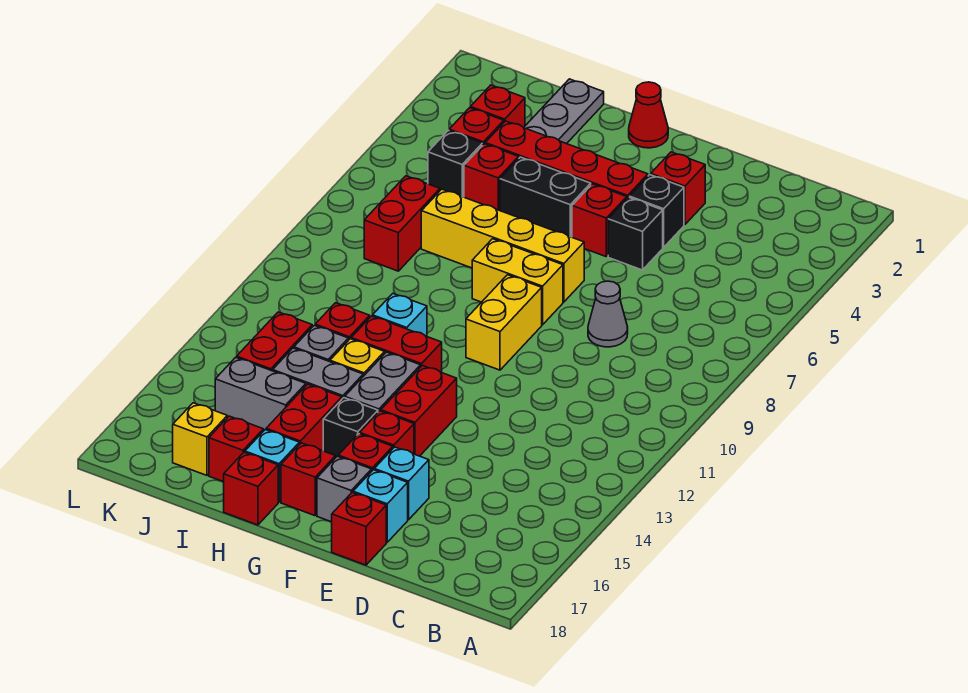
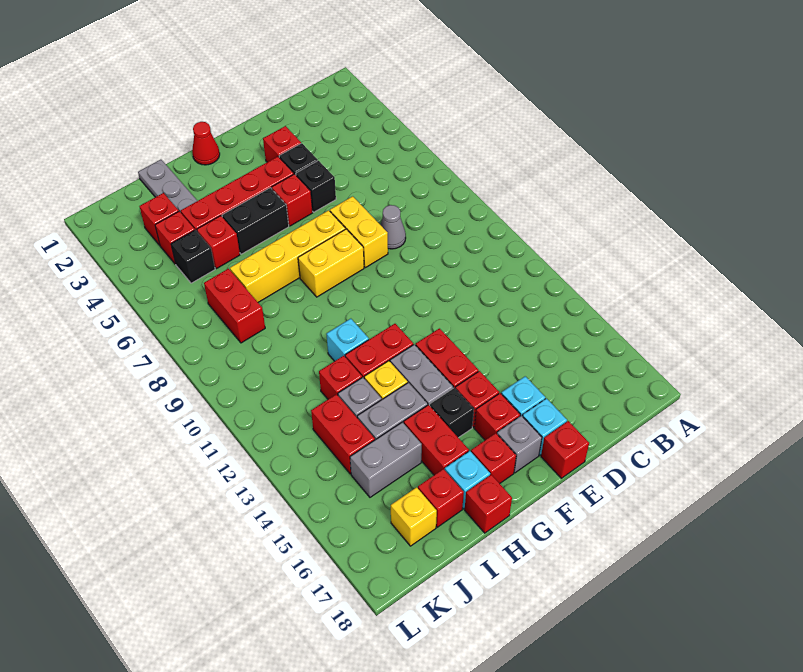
yellow brick F9:F10 level 1 -> yellow brick E7:E8 level 1

